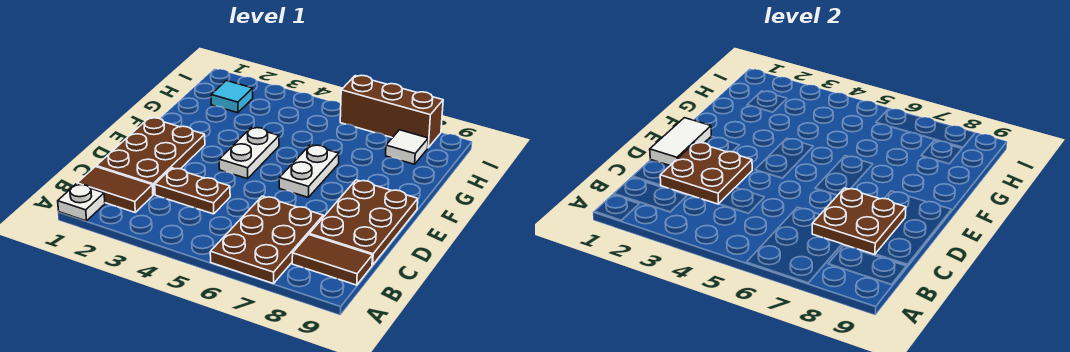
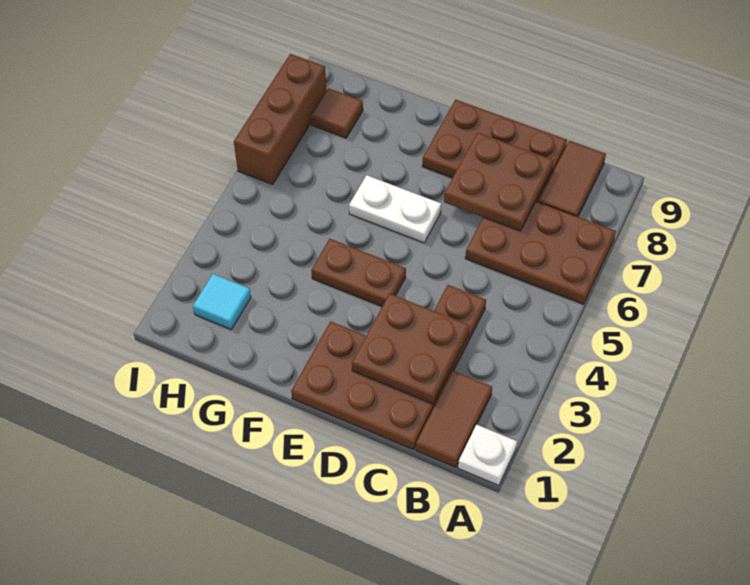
white tile D1:E1 level 2 -> none
white plate E4:F4 level 1 -> brown plate E4:F4 level 1
white tile H8 level 1 -> brown tile H8 level 1

